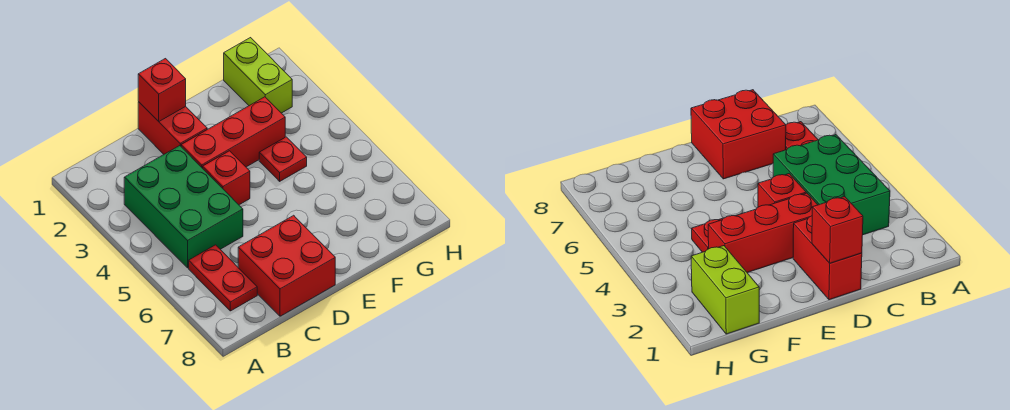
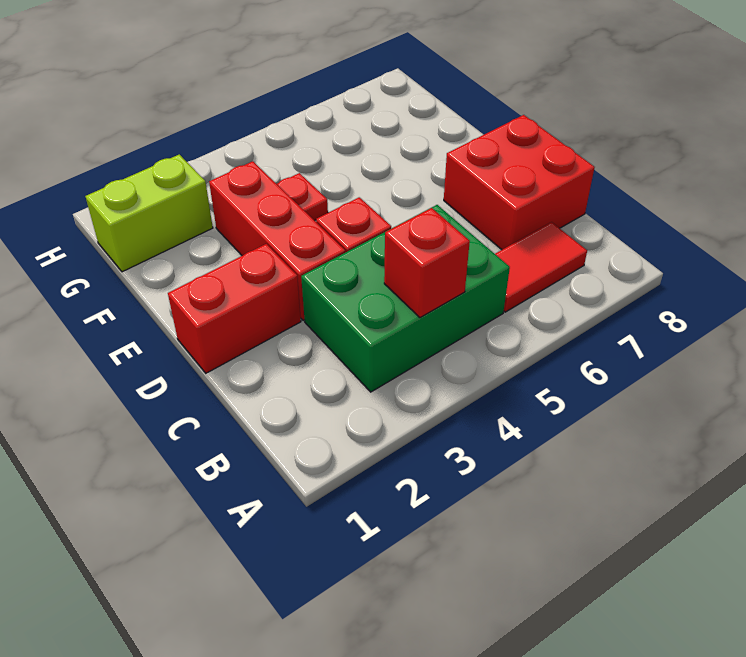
red plate B6:B7 level 1 -> red tile B6:B7 level 1
red brick D1 level 2 -> red brick B4 level 2

